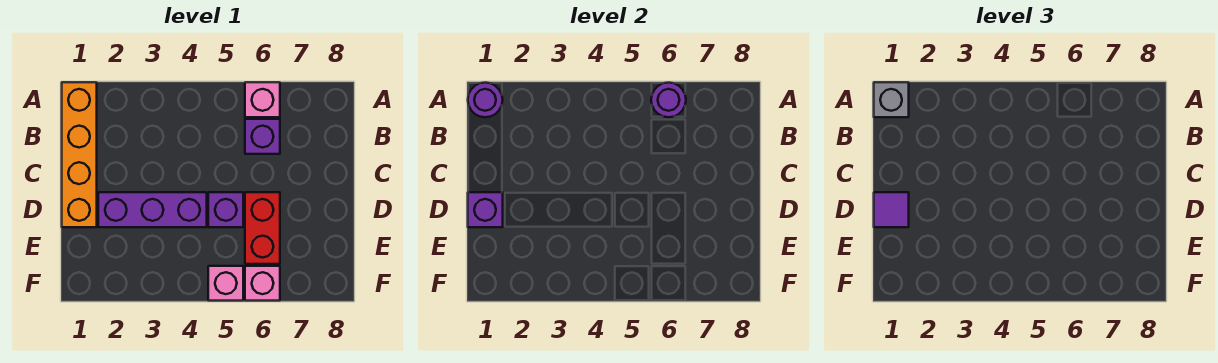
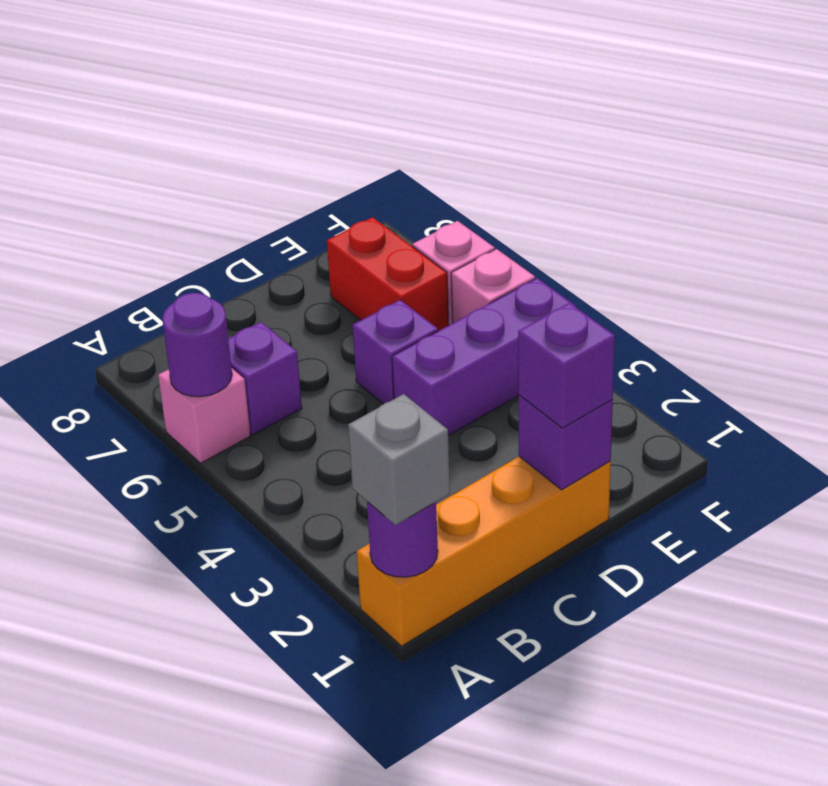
purple tile D1 level 3 -> purple brick D1 level 3
purple brick D2:D4 level 1 -> purple brick D4:F4 level 1
red brick D6:E6 level 1 -> red brick E6:E7 level 1

